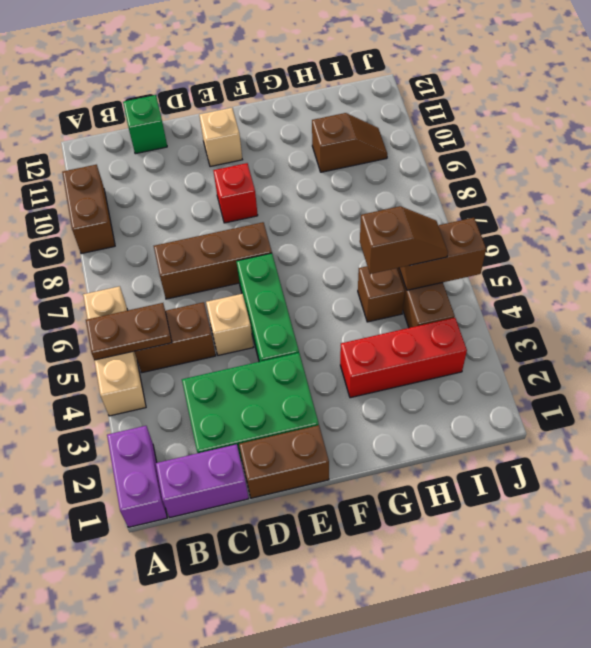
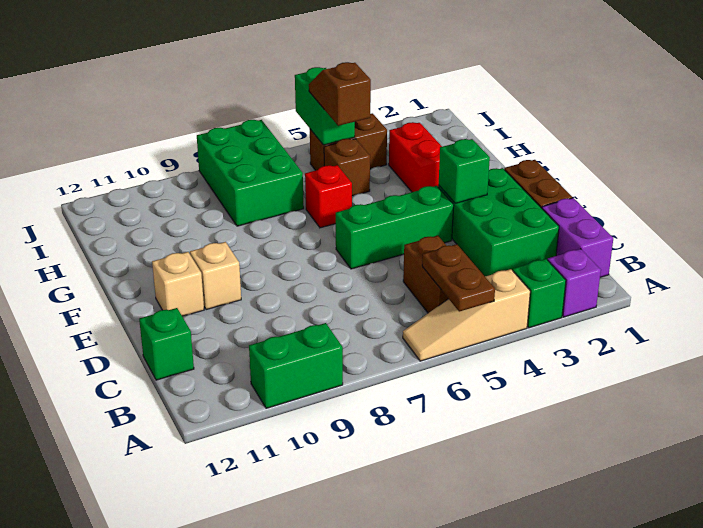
purple brick A1:A2 level 1 -> purple brick A2 level 1
none -> green brick A3 level 1
tan brick A4:A6 level 1 -> tan slope A4:A6 level 1 top 4
brown brick A9:A10 level 1 -> green brick A9:A10 level 1
brown brick C7:E7 level 1 -> none
tan brick D5 level 1 -> tan brick E10 level 1
none -> green brick E3 level 2
red brick E9 level 1 -> red brick G6 level 1
red brick G3:I3 level 1 -> red brick G3:H3 level 1
none -> green brick H7:J8 level 1
brown slope H10:I10 level 1 top H -> none
brown brick I5:J5 level 2 -> green brick I5:J5 level 2

